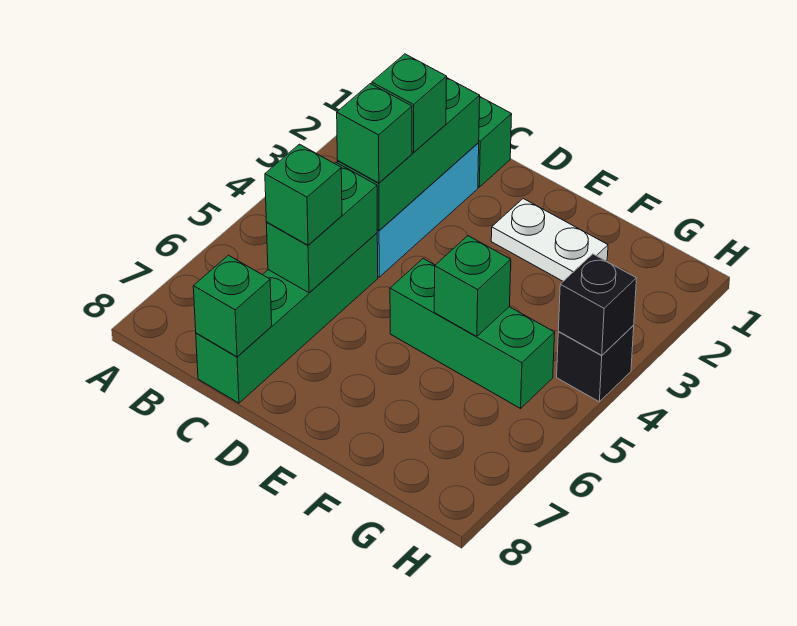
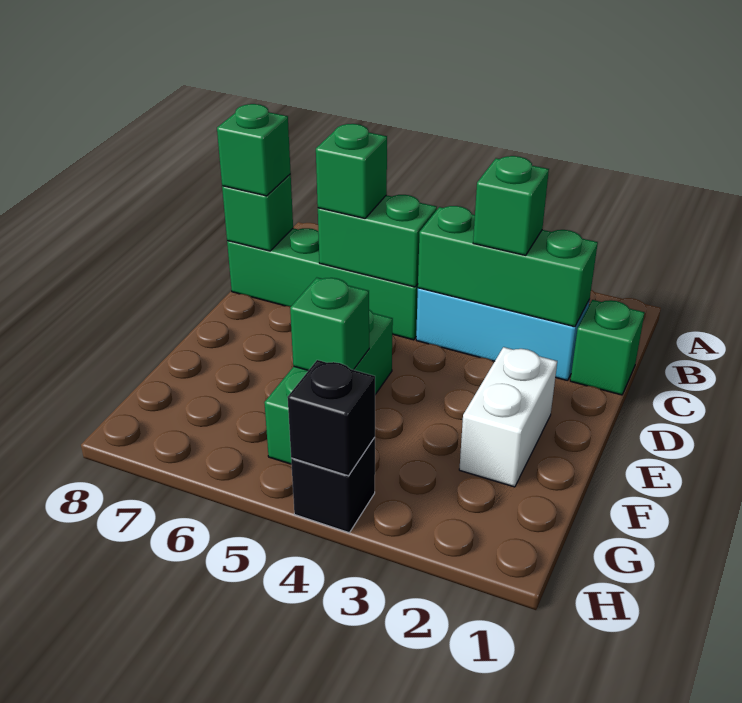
green brick C4 level 3 -> green brick C8 level 3
white plate E2:F2 level 1 -> white brick E2:F2 level 1

